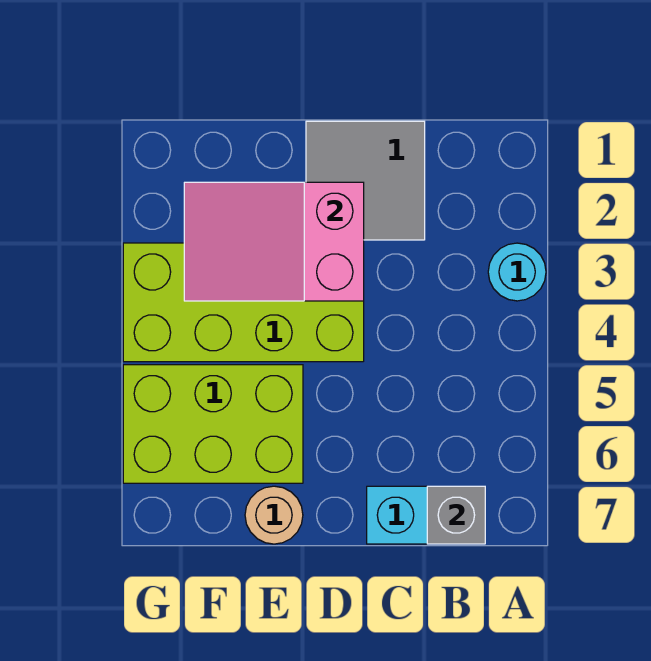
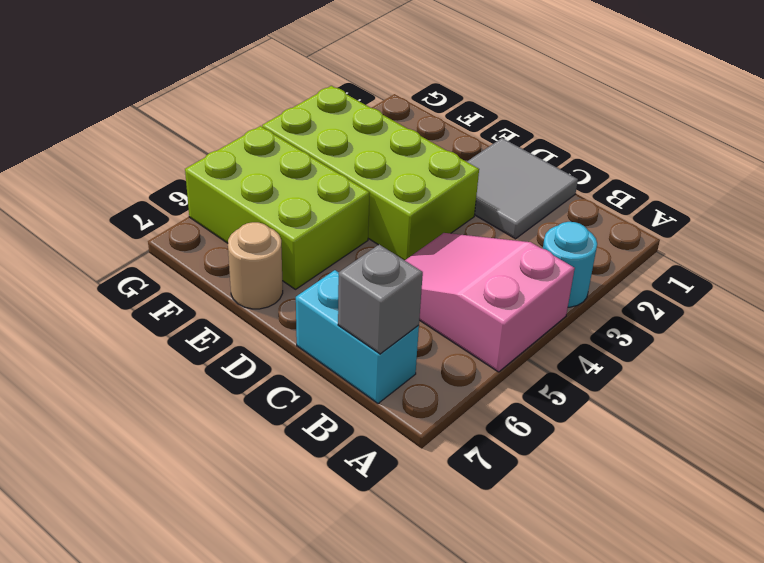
pink slope D2:F3 level 2 top D -> pink slope A4:C5 level 1 top A

